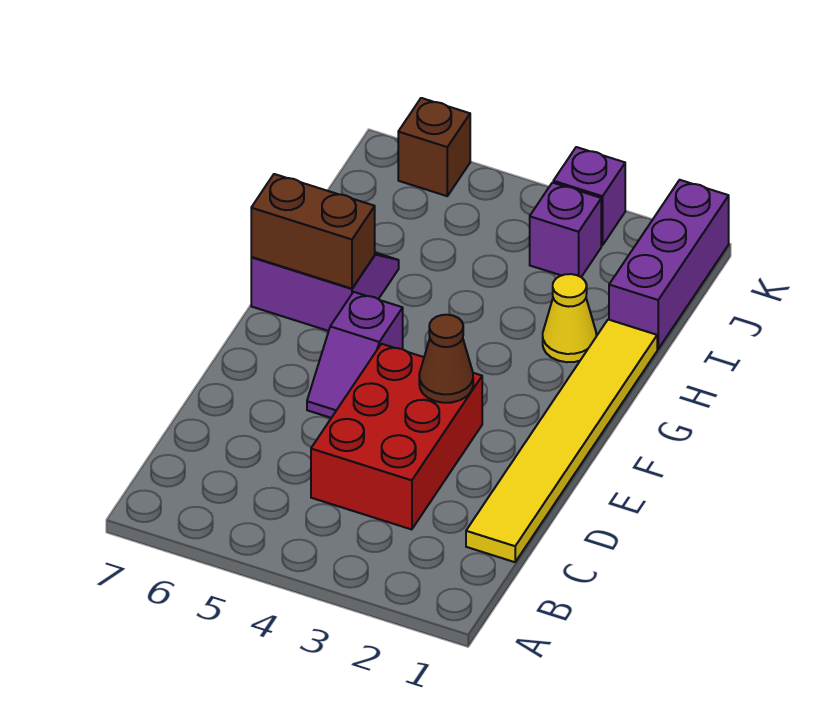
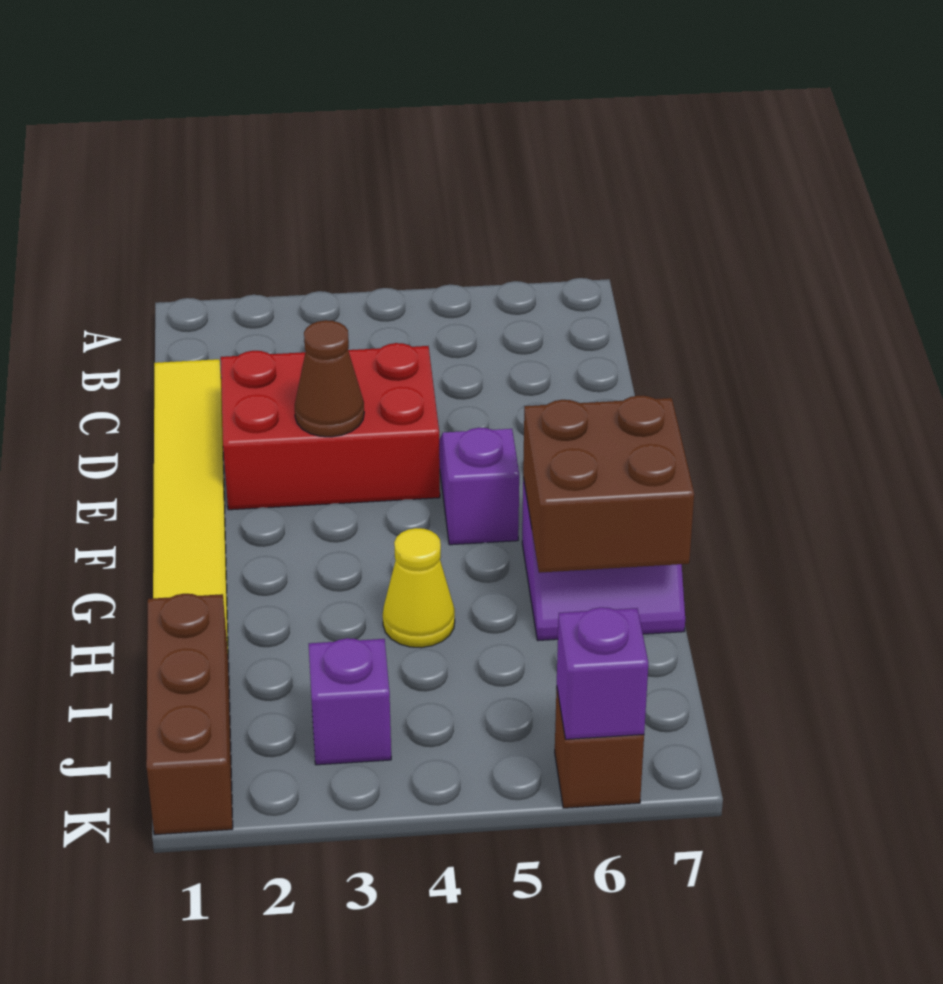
red brick C3:E4 level 1 -> red brick D2:E4 level 1
brown brick G6:G7 level 2 -> brown brick G6:H7 level 2
yellow cone H2 level 1 -> yellow cone H4 level 1
purple brick I1:K1 level 1 -> brown brick I1:K1 level 1
purple brick K3 level 1 -> purple brick K6 level 2

